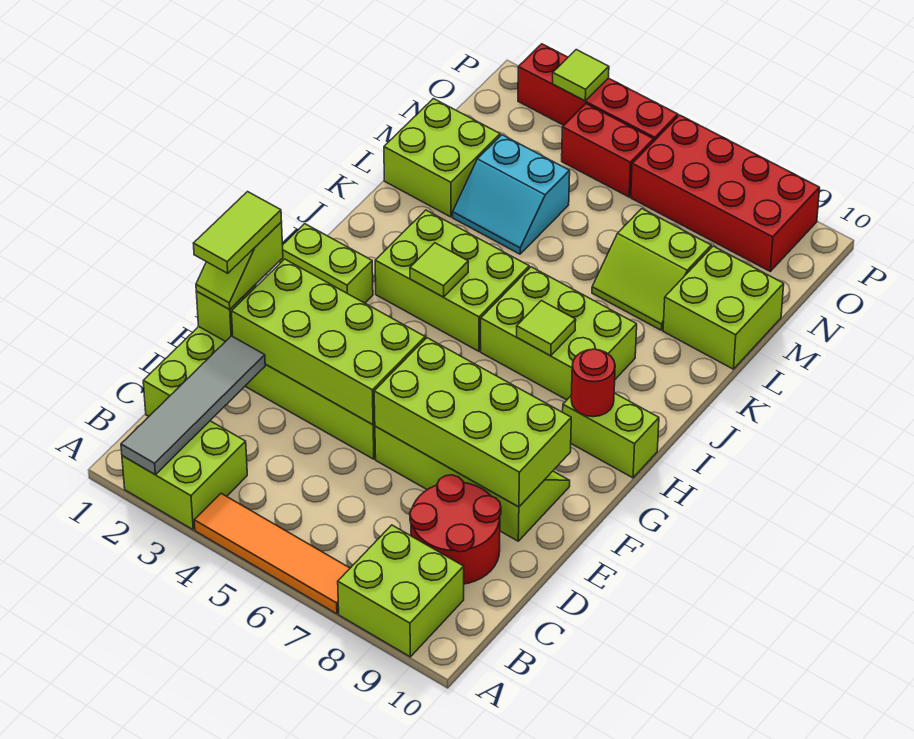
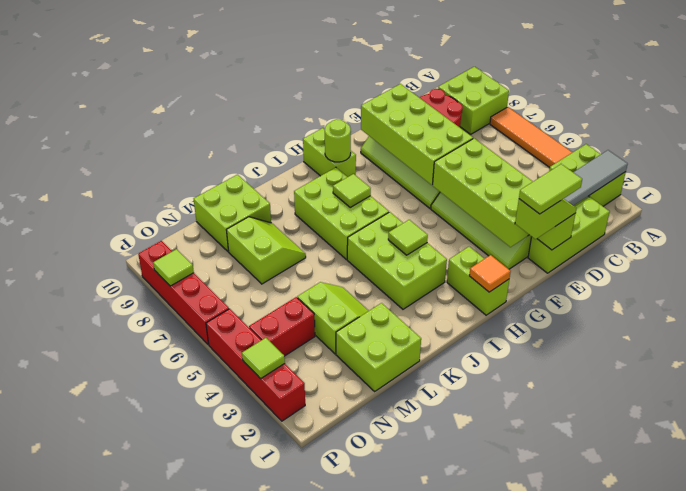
none -> orange tile H1 level 2
red round brick H9 level 2 -> lime round brick H9 level 2
cyan slope L3:M4 level 1 top M -> lime slope L3:M4 level 1 top M
red brick O4:O5 level 1 -> red brick N4:O4 level 1
red brick O6:P9 level 1 -> red brick P6:P9 level 1
none -> lime tile P8 level 2

